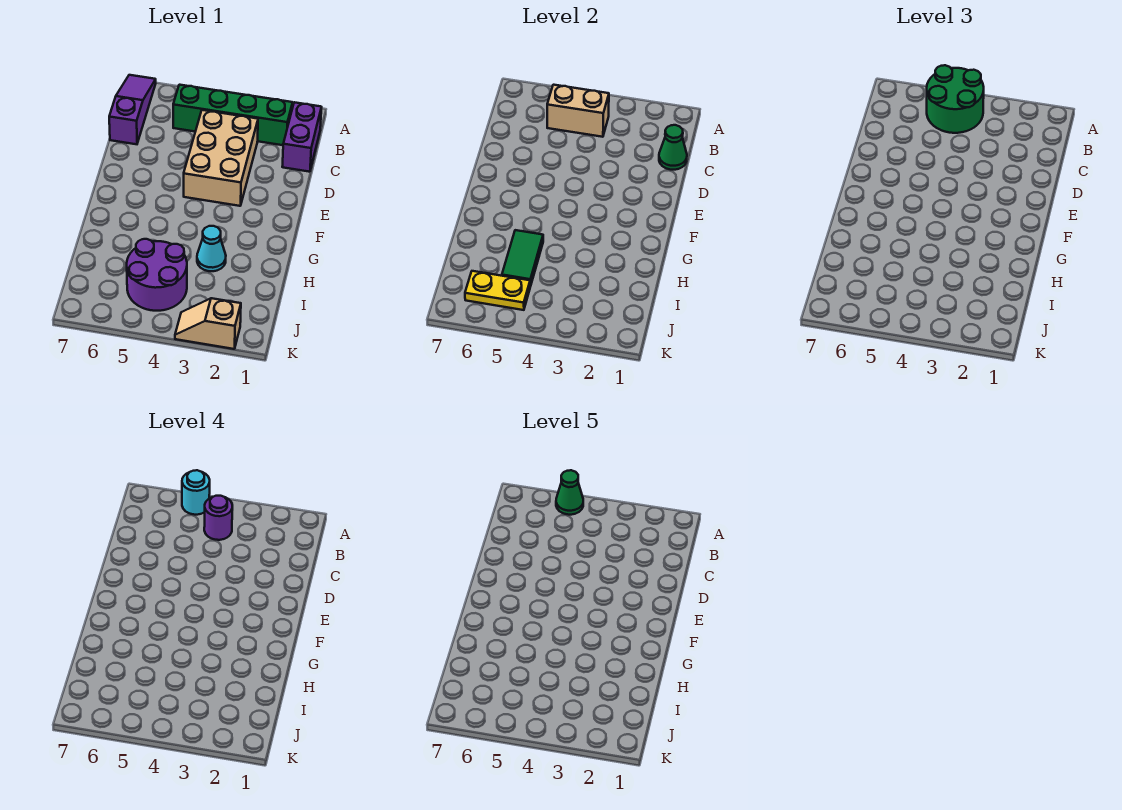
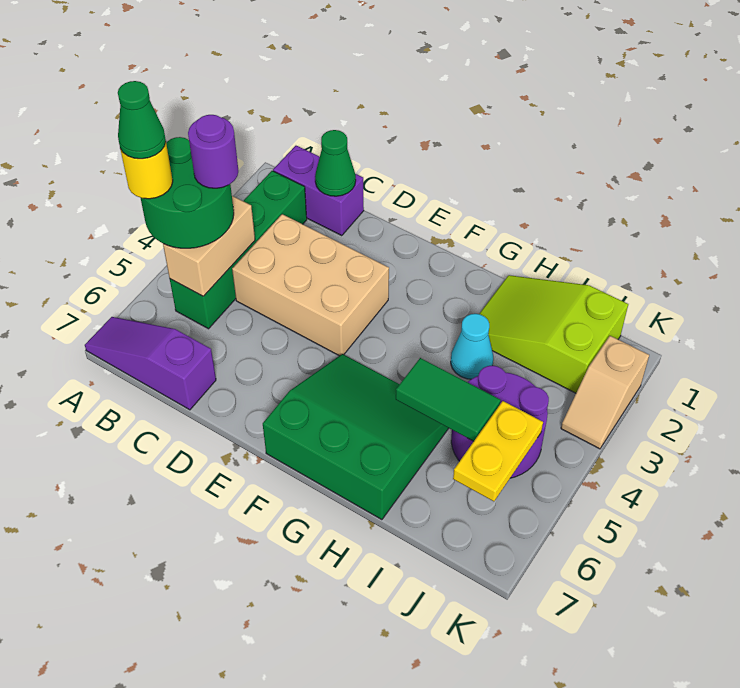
cyan round brick A5 level 4 -> yellow round brick A5 level 4
none -> green slope F5:H7 level 1 top 7
none -> lime slope H1:J2 level 1 top J

